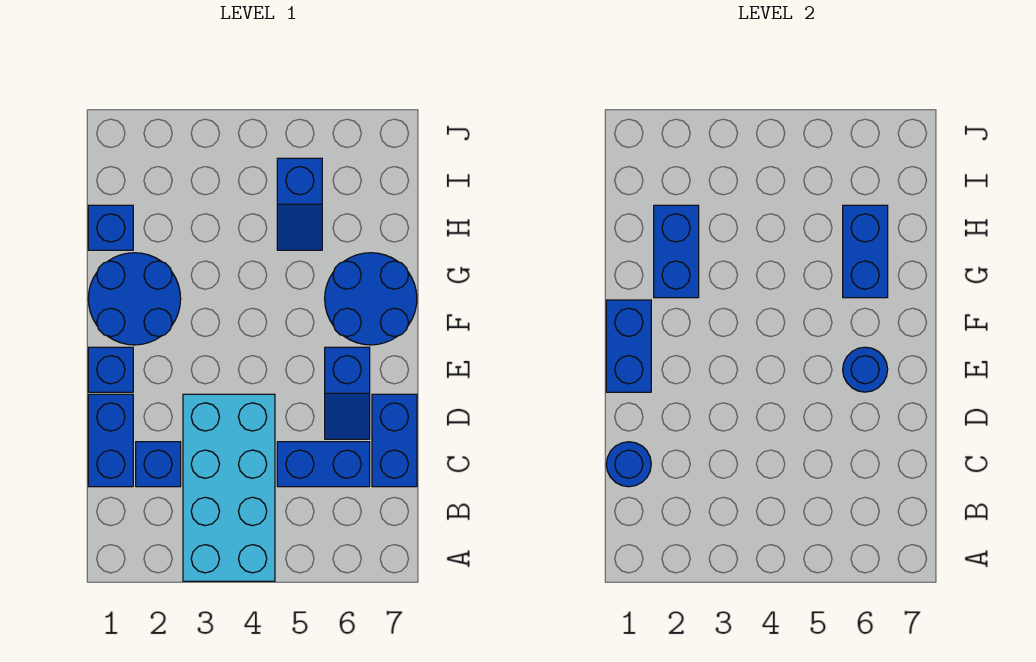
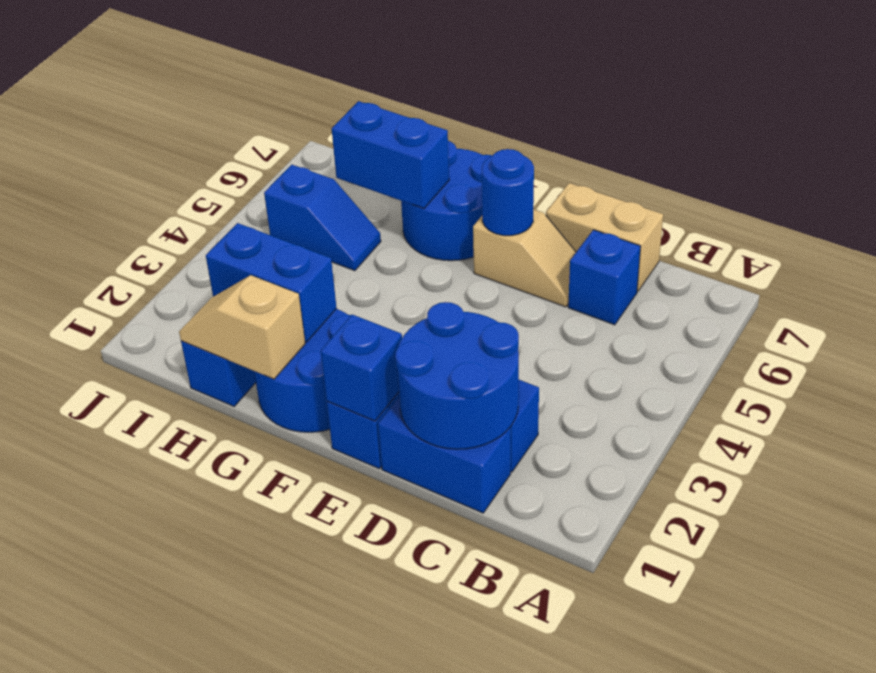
cyan brick A3:D4 level 1 -> none
blue round brick C1 level 2 -> blue round brick C1:D2 level 2
blue brick C5:C6 level 1 -> blue brick C6 level 1
blue brick C7:D7 level 1 -> tan brick C7:D7 level 1
blue slope D6:E6 level 1 top E -> tan slope D6:E6 level 1 top E
blue brick E1:F1 level 2 -> blue brick E1 level 2
none -> tan slope G1:H1 level 2 top G

